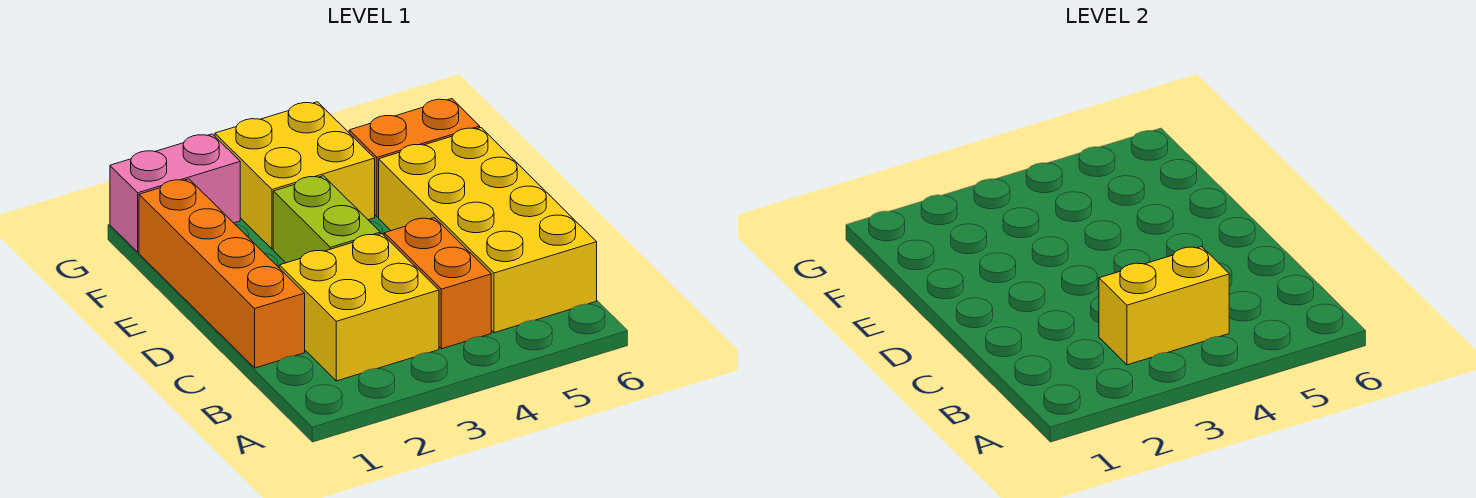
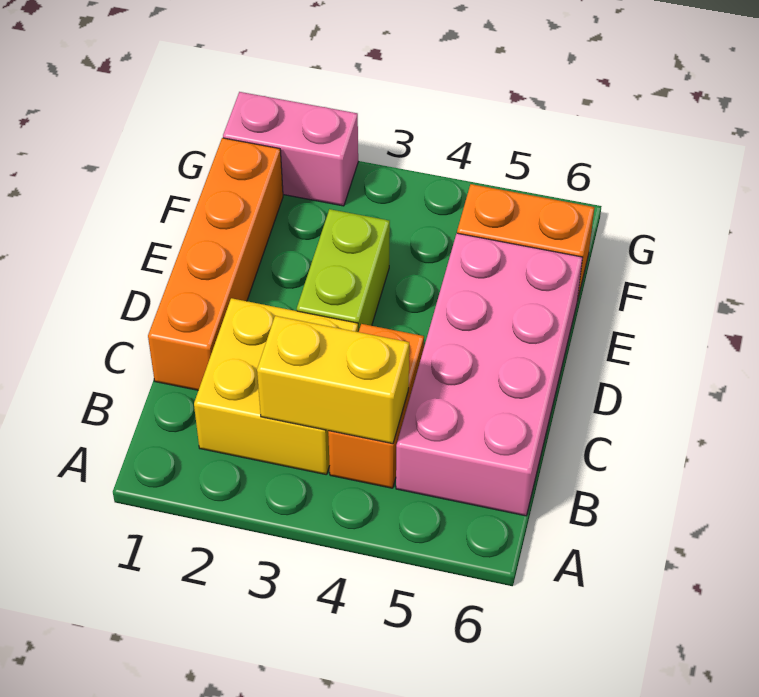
yellow brick B5:E6 level 1 -> pink brick B5:E6 level 1
yellow brick F3:G4 level 1 -> none

